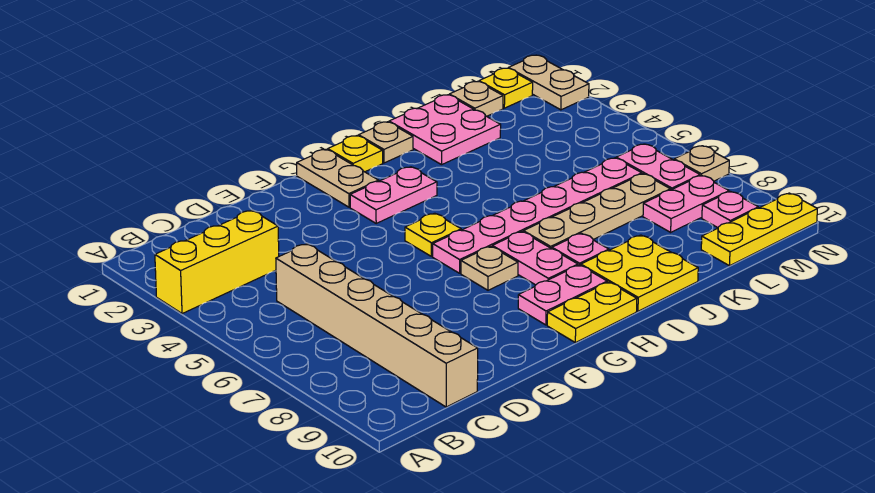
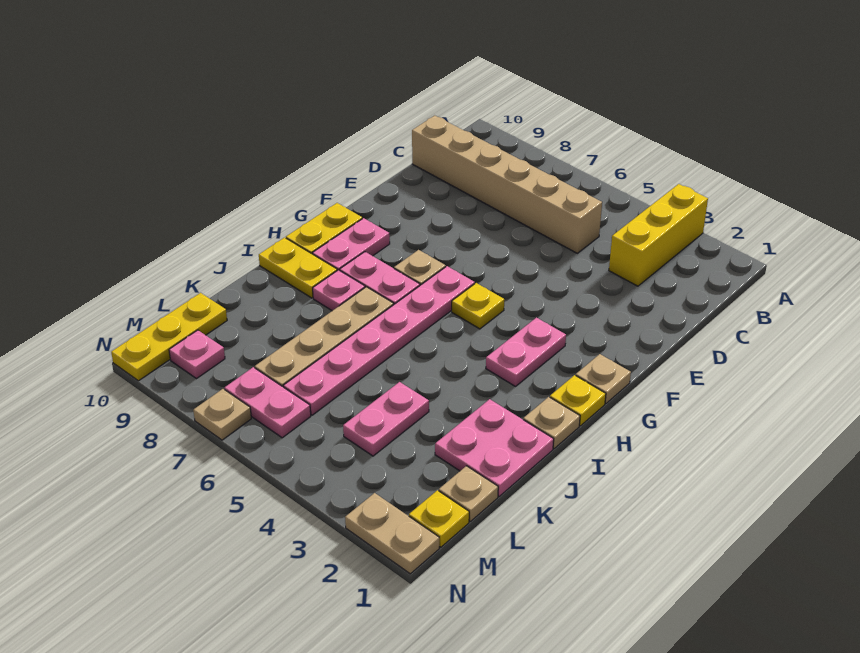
tan plate G1:G2 level 1 -> tan plate G1 level 1
yellow plate I9:J10 level 1 -> yellow plate I9:I10 level 1
pink plate L8:M8 level 1 -> pink plate K4:L4 level 1

